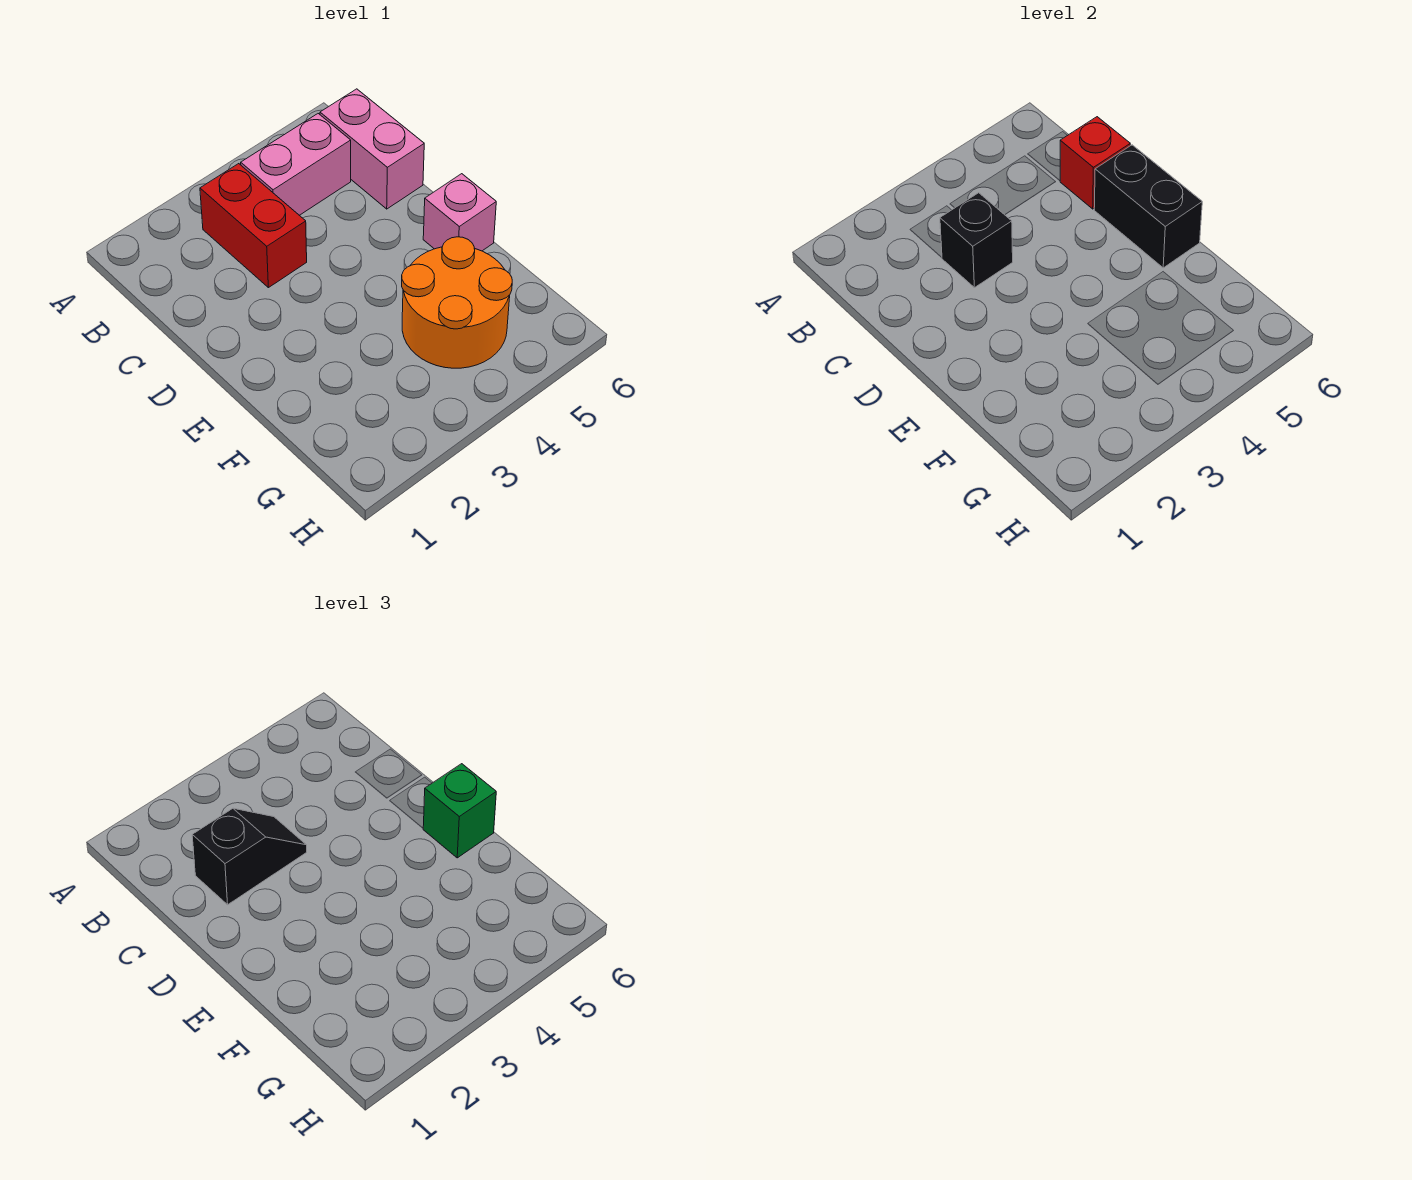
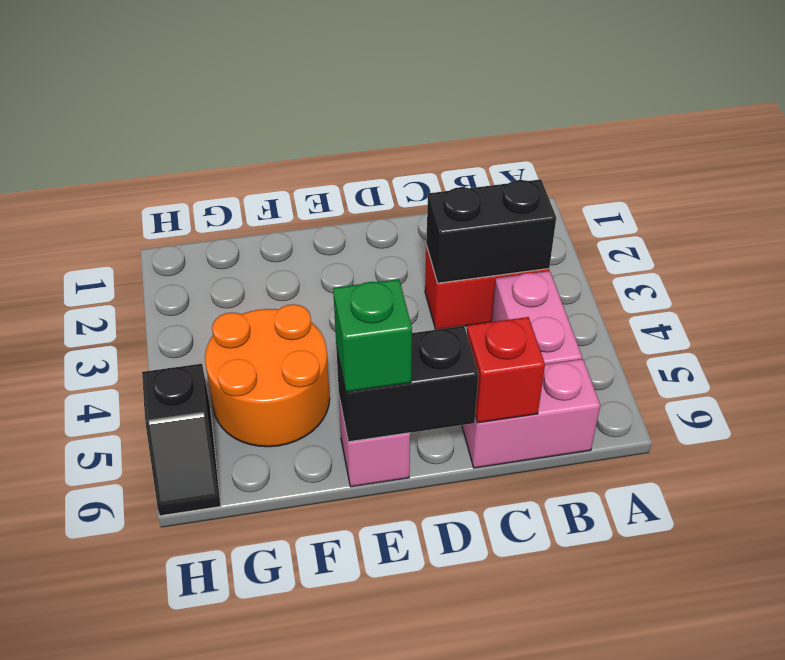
black slope C2:C3 level 3 top 2 -> black slope H5:H6 level 1 top 5
black brick C3 level 2 -> black brick B3:C3 level 2

